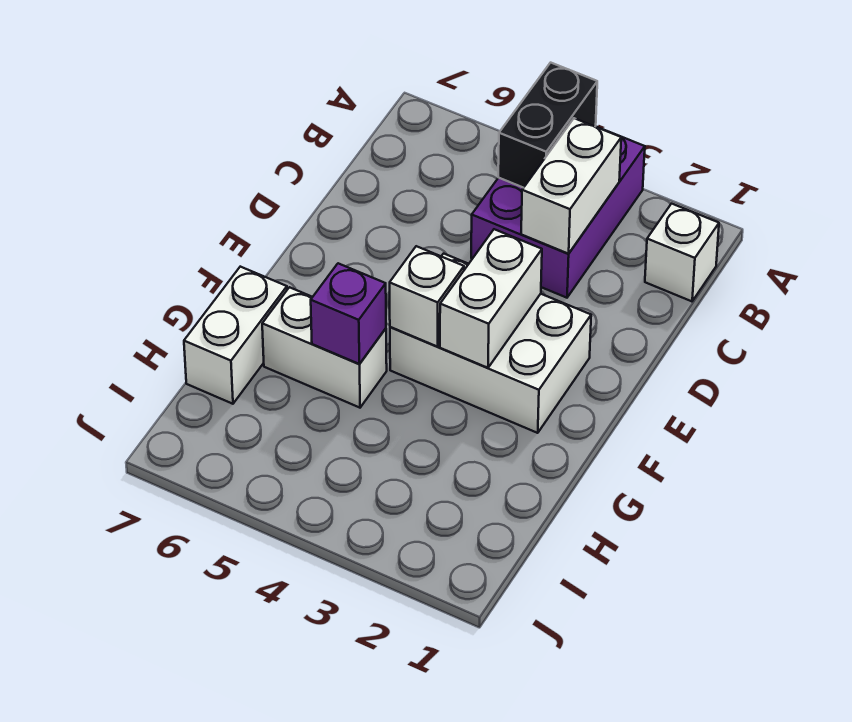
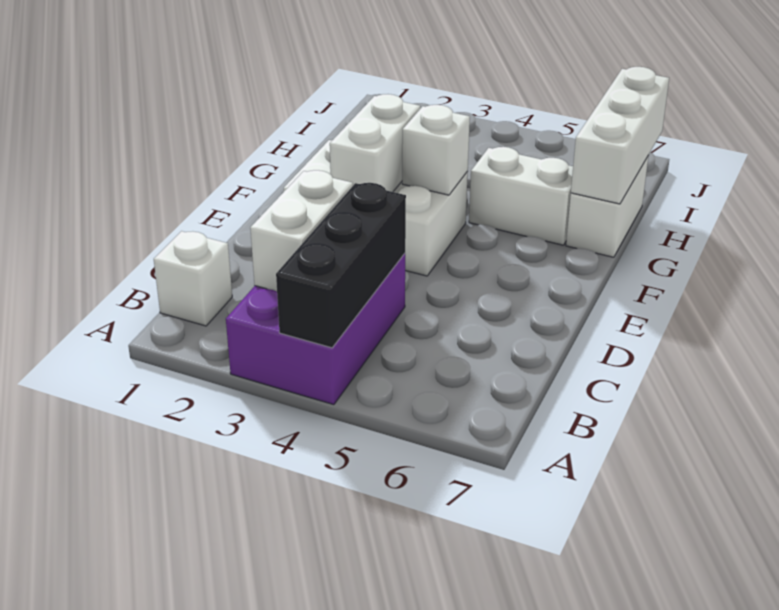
black brick A4:B4 level 2 -> black brick A4:C4 level 2
purple brick G5 level 2 -> none
none -> white brick G7:I7 level 2

